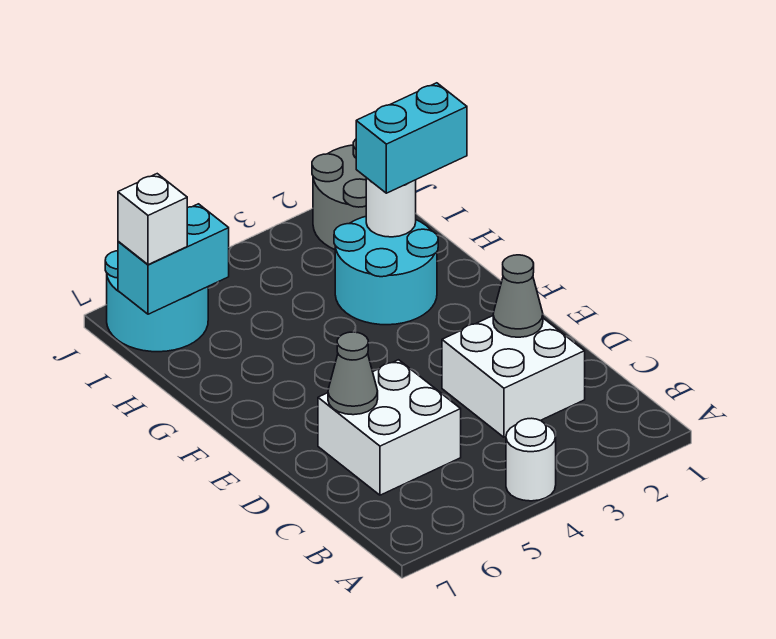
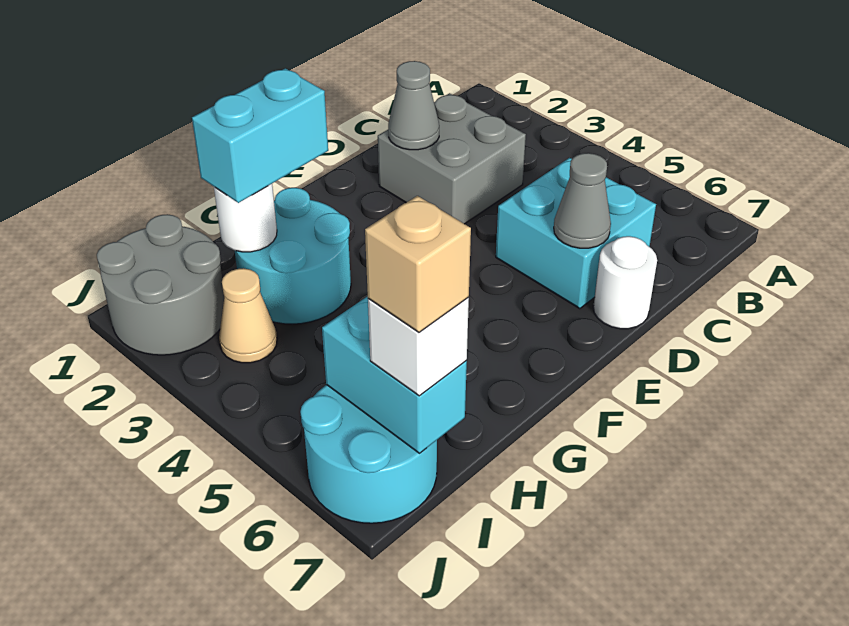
white round brick A4 level 1 -> white round brick D7 level 1
white brick C2:D3 level 1 -> grey brick C2:D3 level 1
white brick C5:D6 level 1 -> cyan brick C5:D6 level 1
cyan brick H1:H2 level 3 -> cyan brick G2:H2 level 3
none -> tan cone I3 level 1
none -> tan brick I7 level 4

